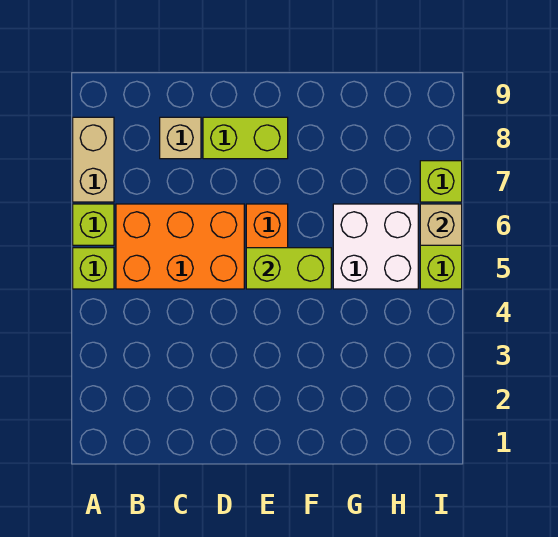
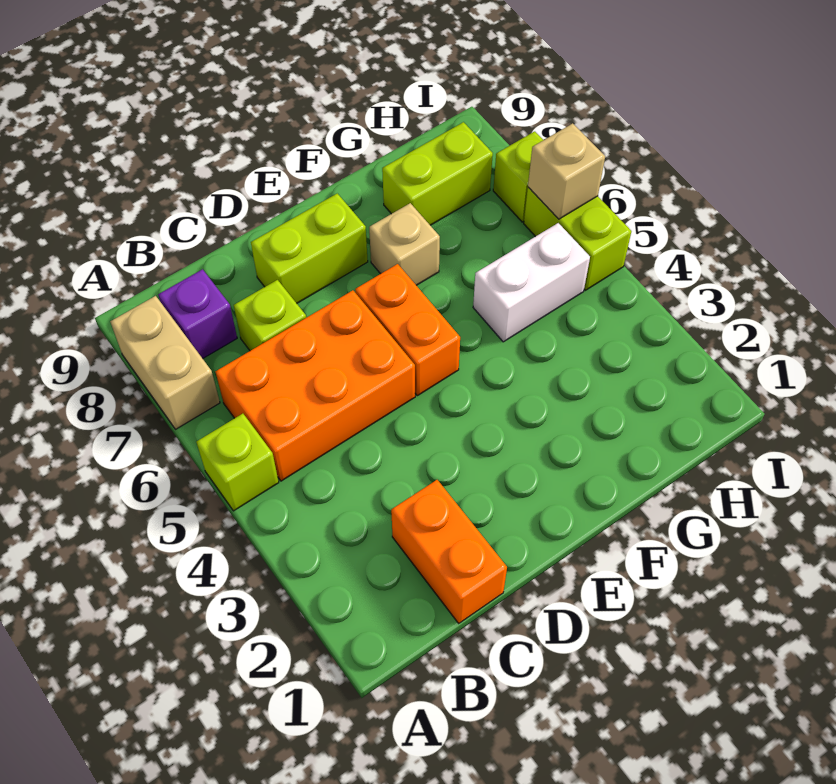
lime brick A6 level 1 -> lime brick C7 level 1
none -> purple brick B8 level 1
none -> orange brick C1:C2 level 1
tan brick C8 level 1 -> tan brick F7 level 1
lime brick E5:F5 level 2 -> lime brick G8:H8 level 1
white brick G5:H6 level 1 -> white brick G5:H5 level 1

